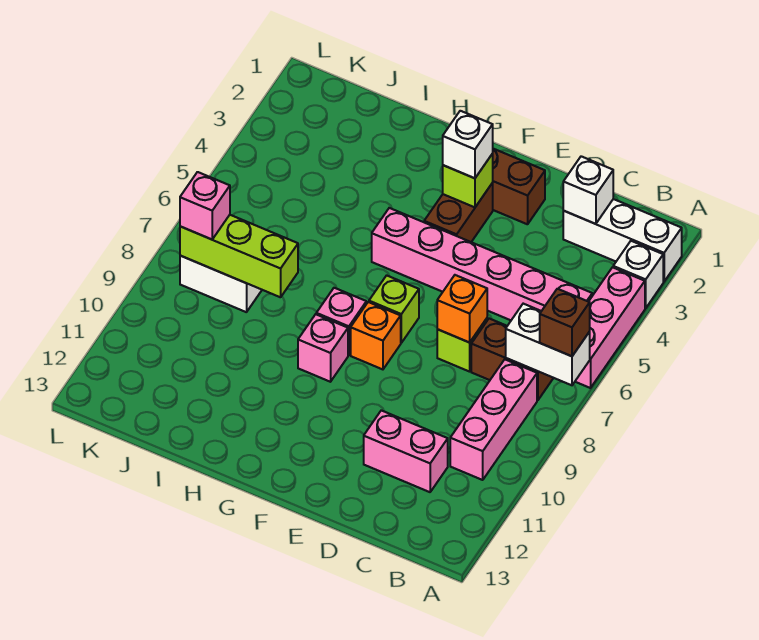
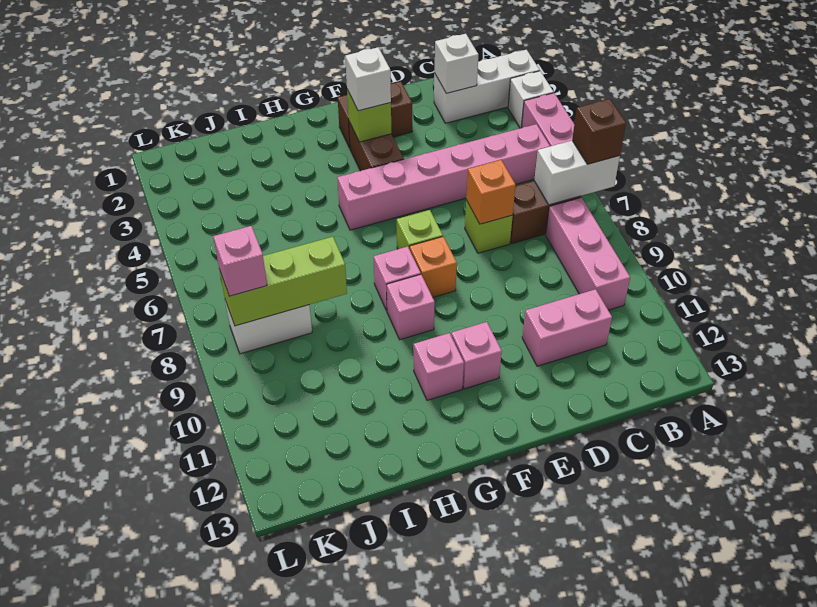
none -> pink brick F11 level 1
none -> pink brick G11 level 1

